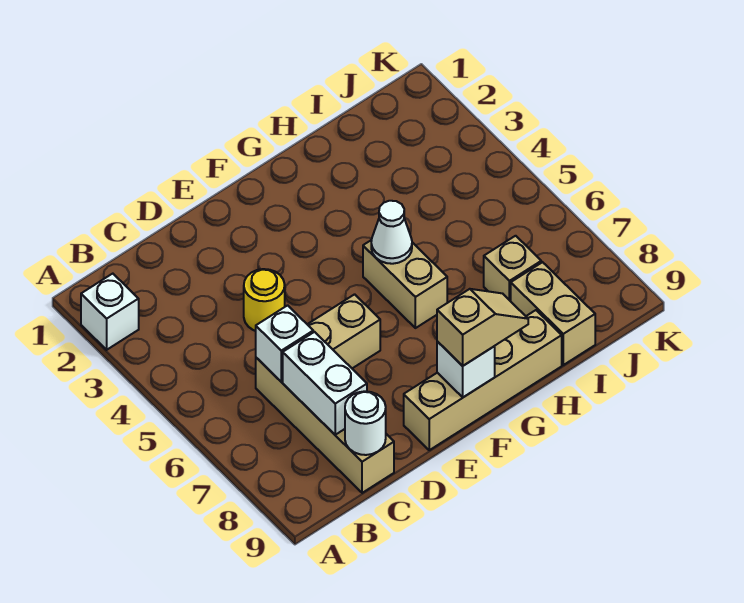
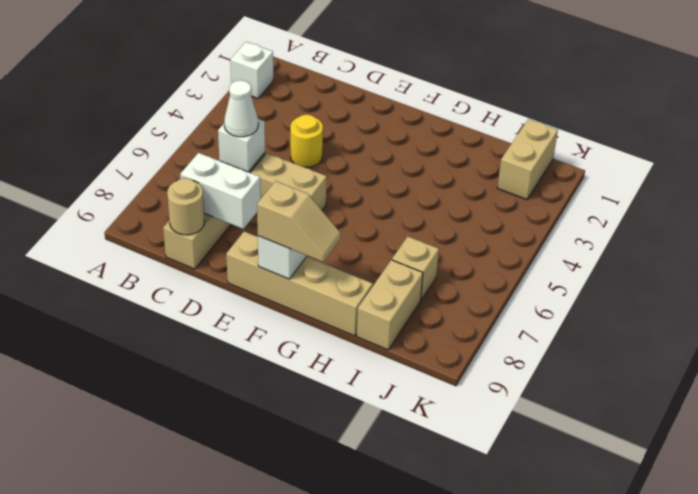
white brick C7:C8 level 2 -> white brick C8:D8 level 2
white round brick C9 level 2 -> tan round brick C9 level 2
tan brick G5:G6 level 1 -> tan brick J1:J2 level 1
white cone G5 level 2 -> white cone C6 level 3

